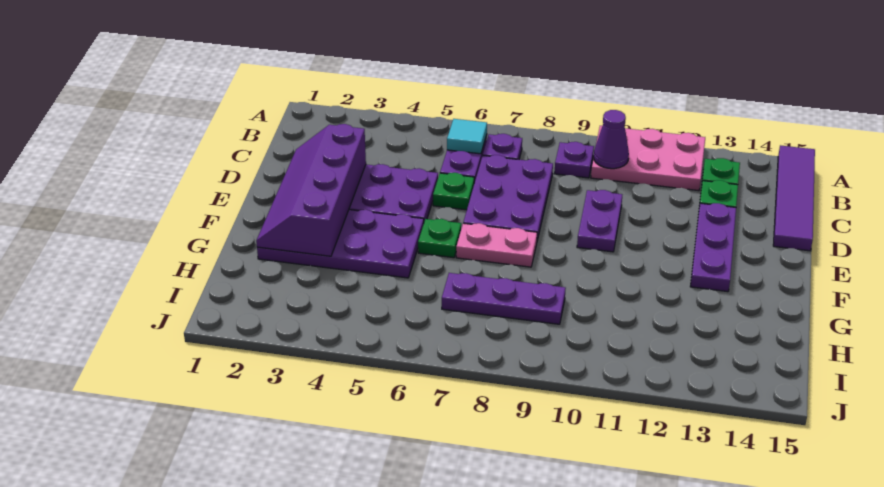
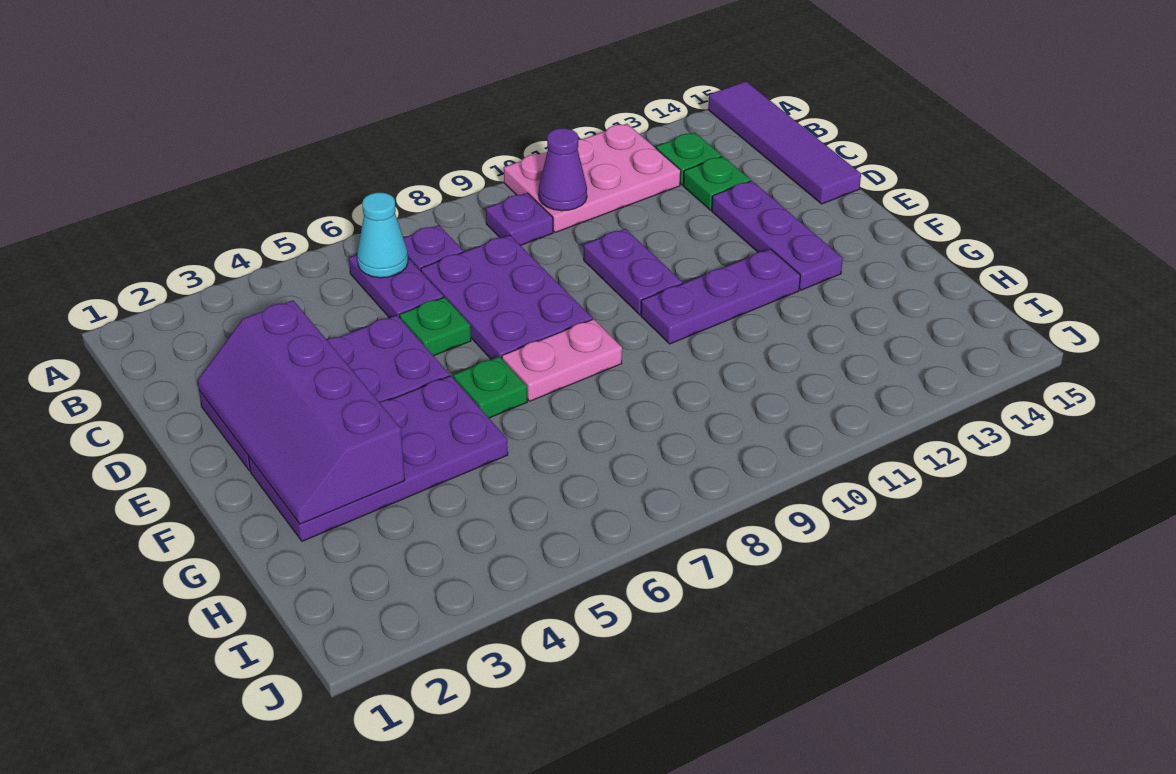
cyan tile B6 level 2 -> cyan cone B6 level 2
purple plate H7:H9 level 1 -> purple plate F10:F12 level 1

